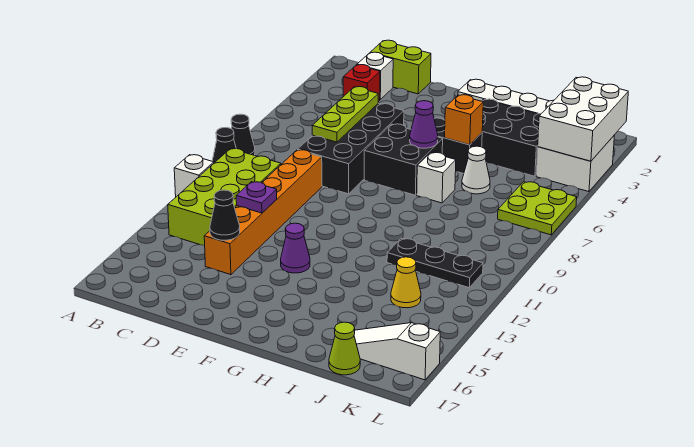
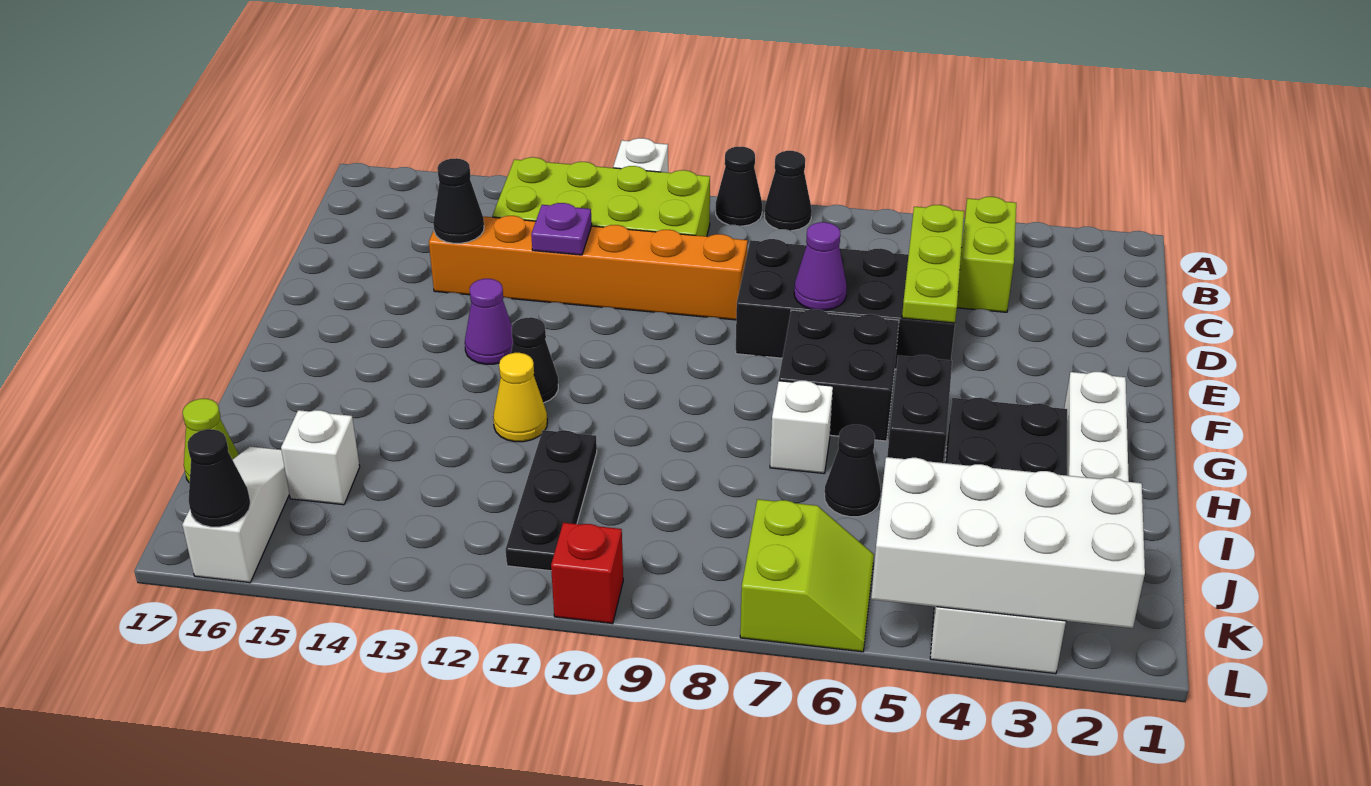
lime brick C1:D1 level 1 -> lime brick B4:C4 level 1
white brick C2 level 1 -> white brick J15 level 1
red brick C3 level 1 -> red brick L10 level 1
lime plate D5:D7 level 2 -> lime plate C5:E5 level 2
purple cone G6 level 2 -> purple cone E7 level 2
none -> black cone G12 level 1
orange brick H5 level 2 -> none
white cone I6 level 1 -> black cone I6 level 1
yellow cone J13 level 1 -> yellow cone H12 level 1
white brick K2:L4 level 2 -> white brick K2:L5 level 2
lime plate K6:L7 level 1 -> lime slope K6:L7 level 1 top 7
none -> black cone L16 level 2

